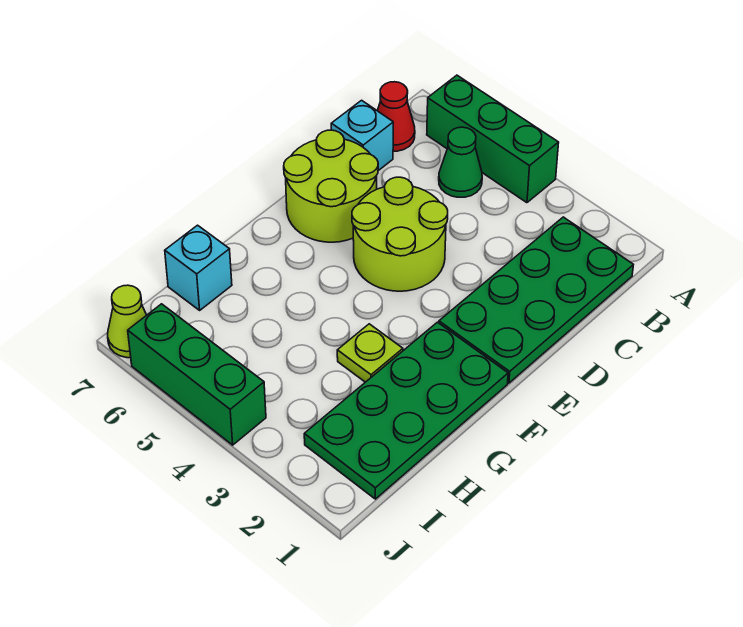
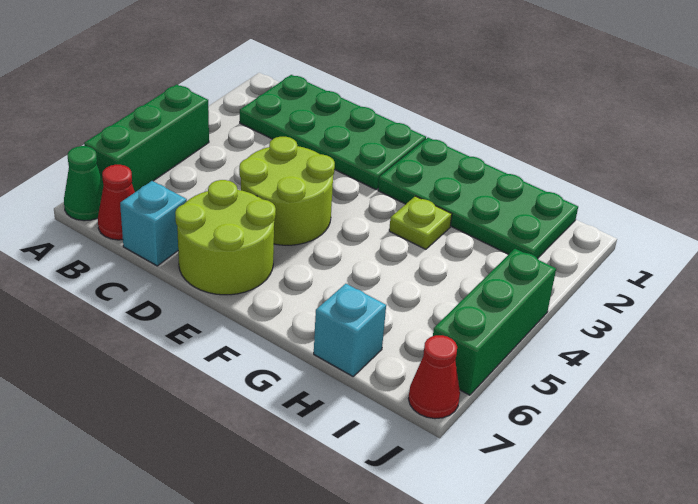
green cone B5 level 1 -> green cone A7 level 1
lime cone J7 level 1 -> red cone J7 level 1

